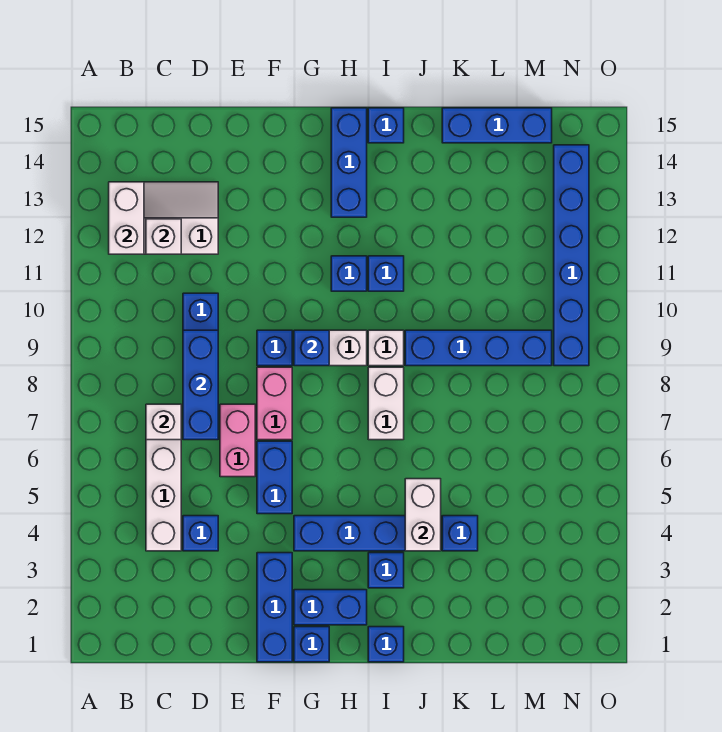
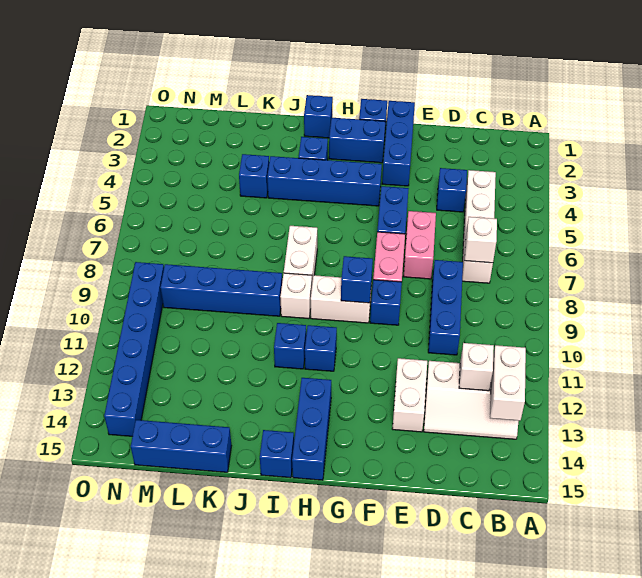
blue brick D7:D9 level 2 -> none
white brick J4:J5 level 2 -> white brick E12:E13 level 1

